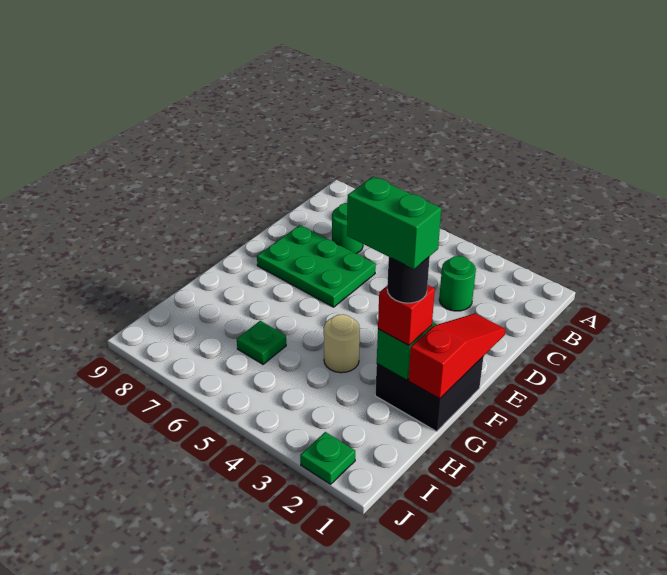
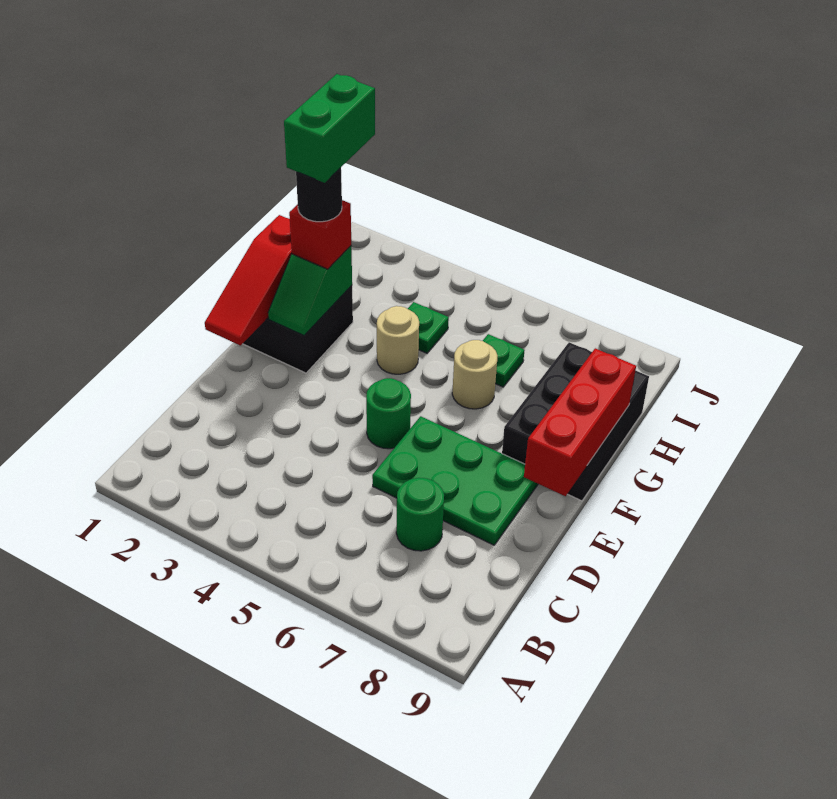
green round brick C3 level 1 -> green round brick E5 level 1
none -> red brick E9:G9 level 2
none -> black brick F8:H9 level 1
green brick G2:G3 level 5 -> green brick G2:H2 level 5
none -> tan round brick G6 level 1
green plate J2 level 1 -> green plate H4 level 1

